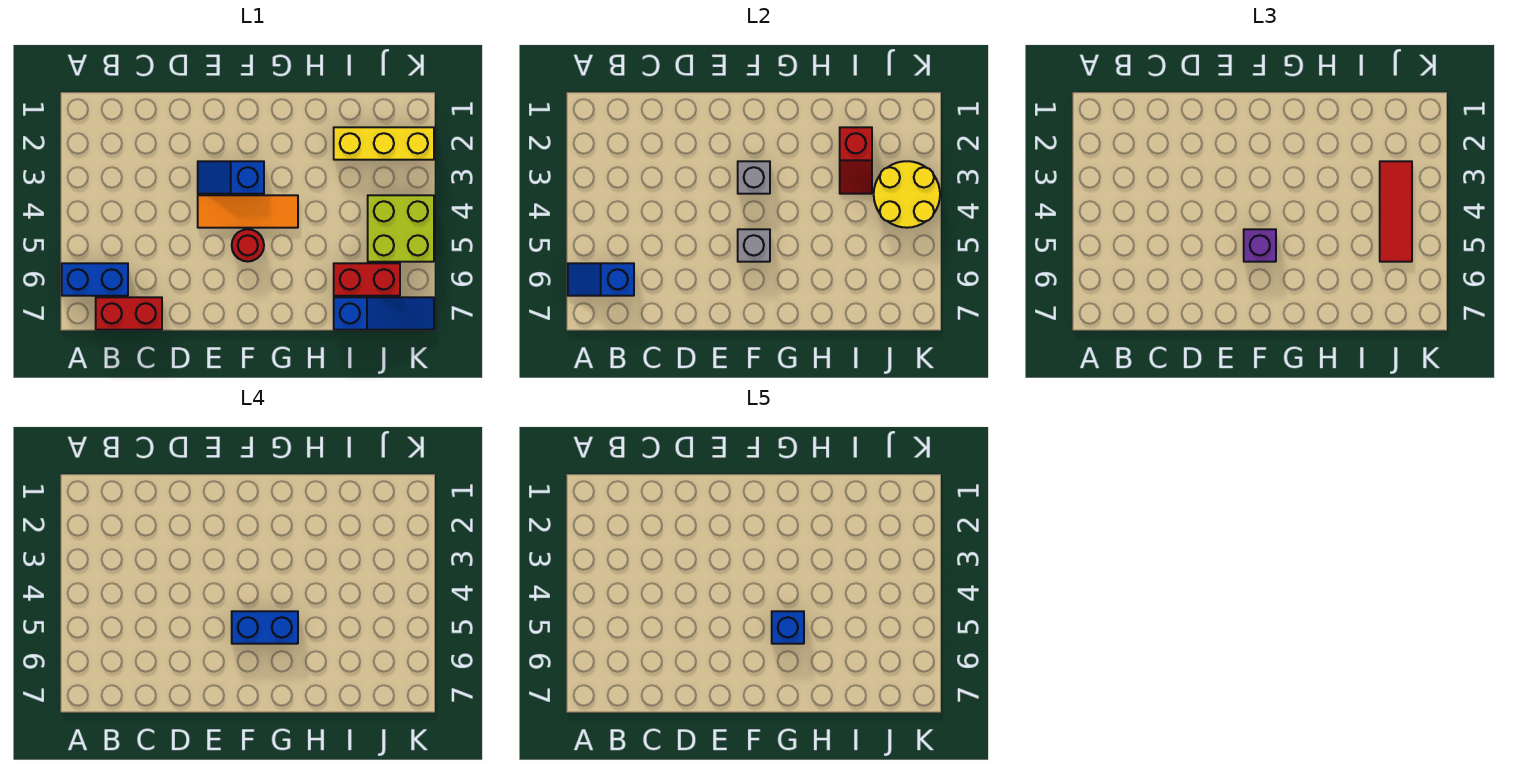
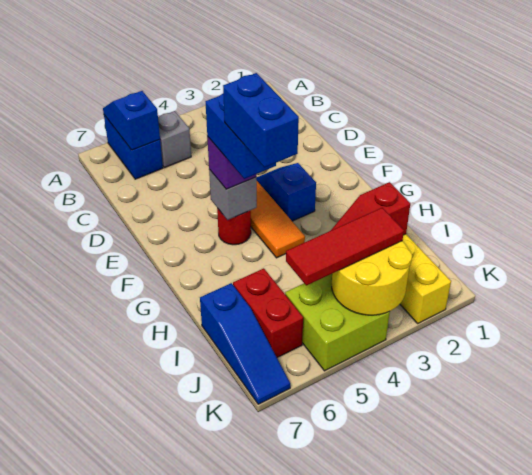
red brick B7:C7 level 1 -> none
grey brick F3 level 2 -> grey brick B5 level 1
blue brick G5 level 5 -> blue brick G5:H5 level 5

